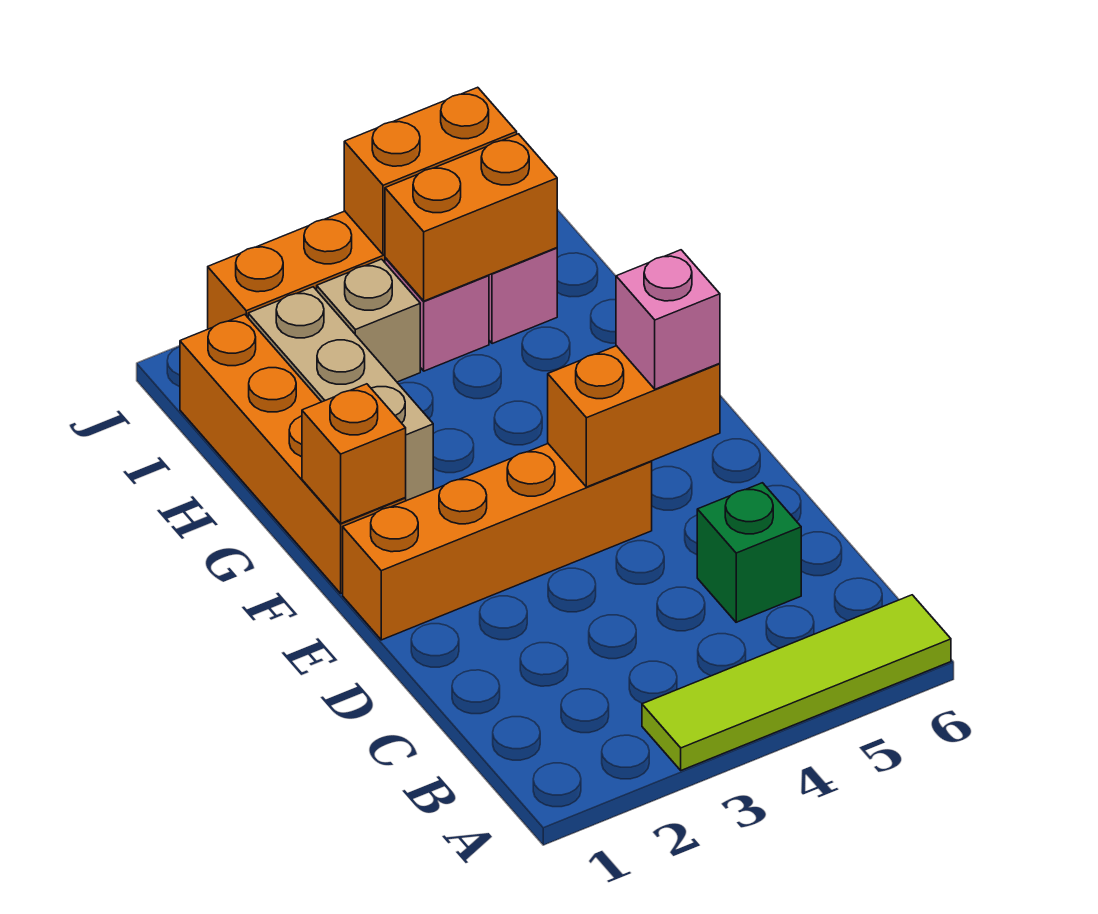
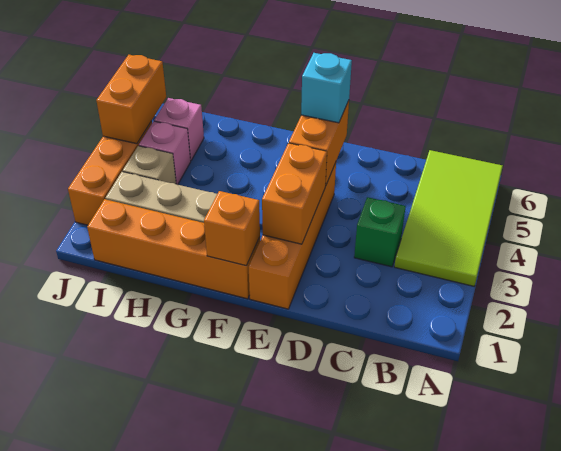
lime tile A3:A6 level 1 -> lime tile A3:B6 level 1
green brick C5 level 1 -> green brick C3 level 1
pink brick E5 level 3 -> cyan brick E5 level 3
orange brick I4:I5 level 2 -> orange brick E2:E3 level 2

